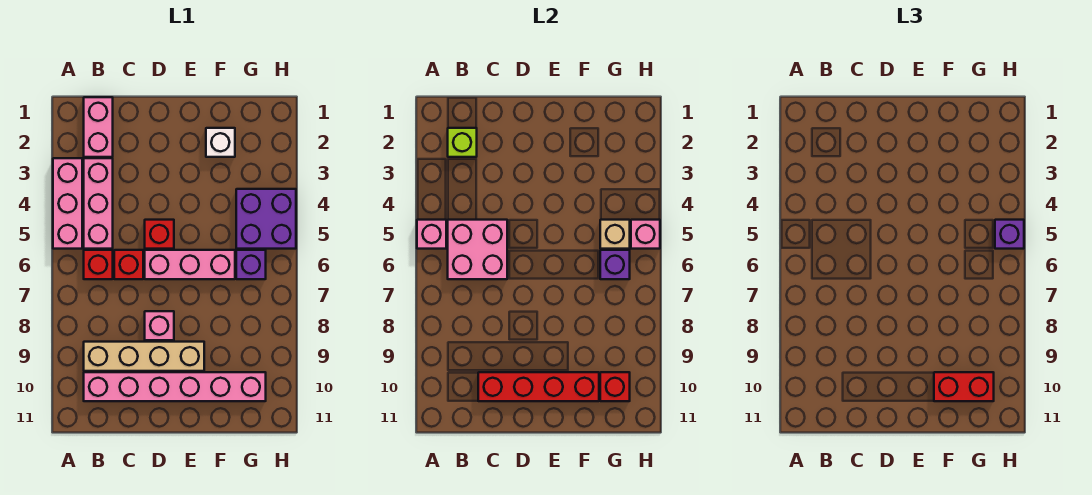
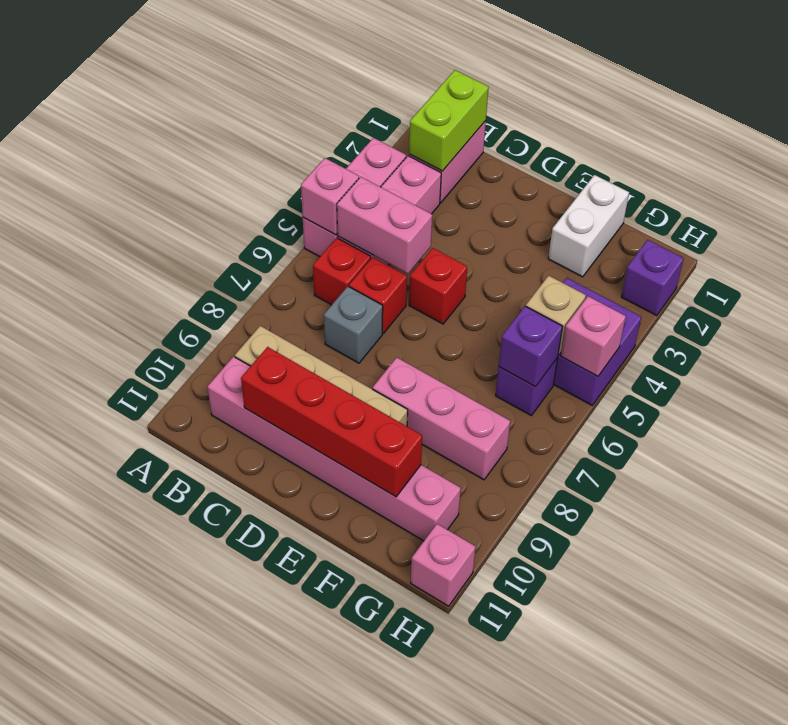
lime brick B2 level 2 -> lime brick B1:B2 level 2
pink brick B5:C6 level 2 -> pink brick B5:C5 level 2
none -> grey brick C7 level 1
pink brick D6:F6 level 1 -> pink brick E8:G8 level 1
pink brick D8 level 1 -> pink brick H11 level 1
white brick F2 level 1 -> white brick F1:F2 level 1
red brick F10:G10 level 3 -> none
red brick G10 level 2 -> none
purple brick H5 level 3 -> purple brick H2 level 1

